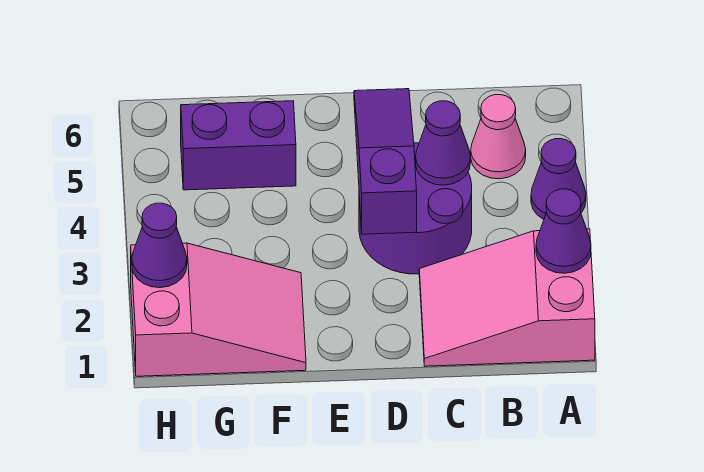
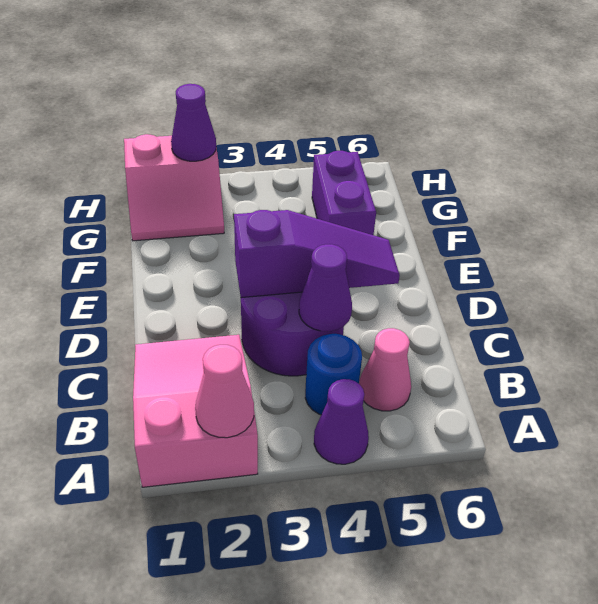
purple cone A2 level 2 -> pink cone A2 level 2
none -> blue round brick B4 level 1
pink slope F1:H2 level 1 top H -> pink slope G1:H2 level 1 top H

